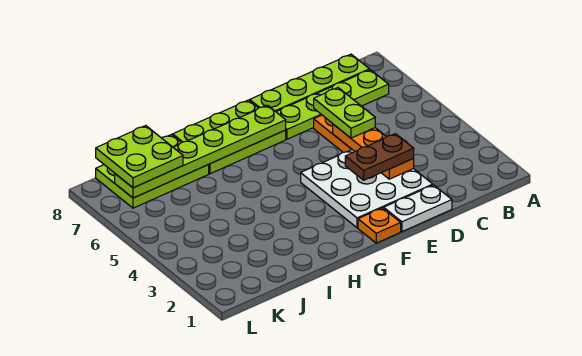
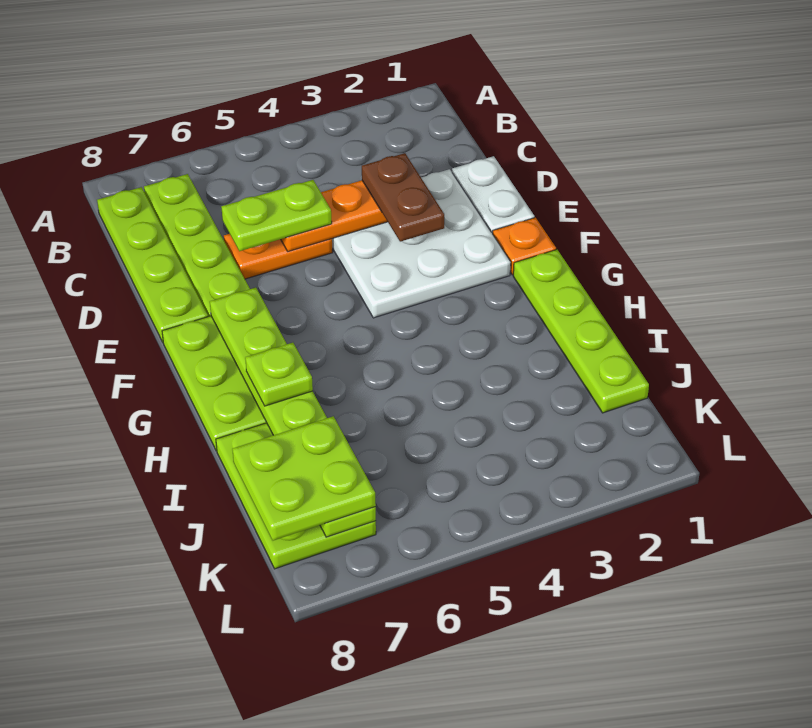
none -> lime plate G1:J1 level 1
none -> lime plate H7 level 3

